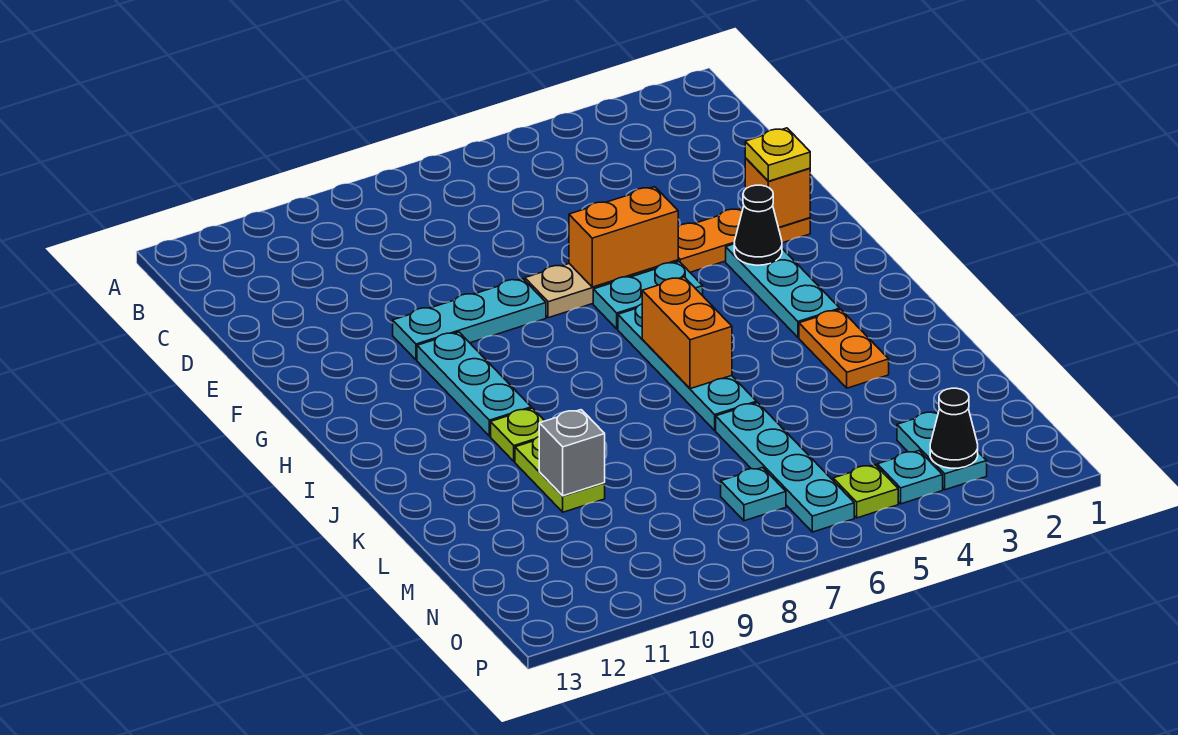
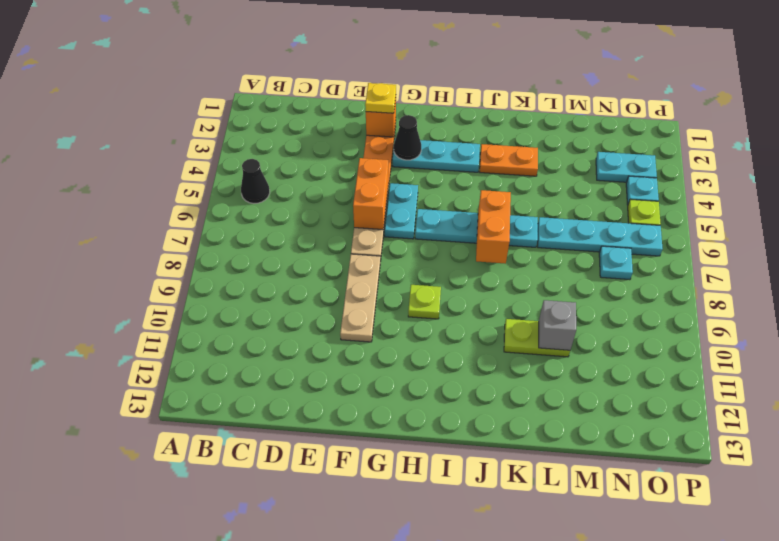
cyan plate F8:F10 level 1 -> tan plate F8:F10 level 1
cyan plate G10:I10 level 1 -> none
orange brick I6:J6 level 2 -> orange brick J6:J7 level 2
lime plate J10 level 1 -> lime plate H9 level 1
black cone O3 level 2 -> black cone B5 level 1

